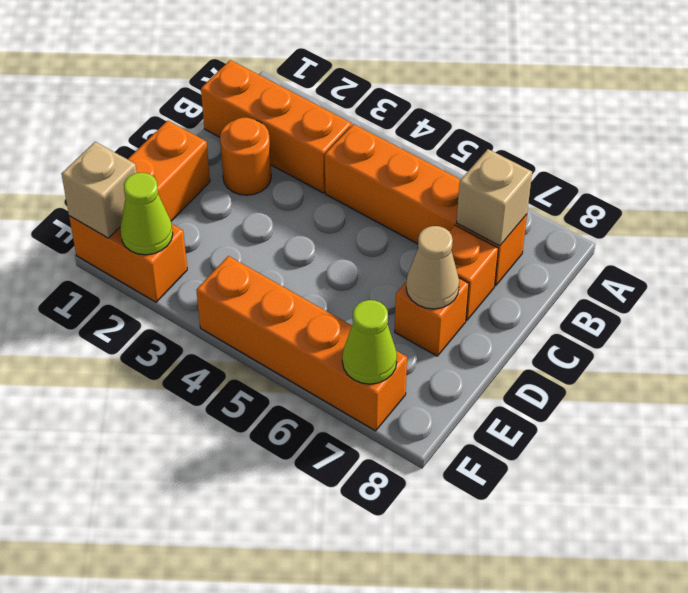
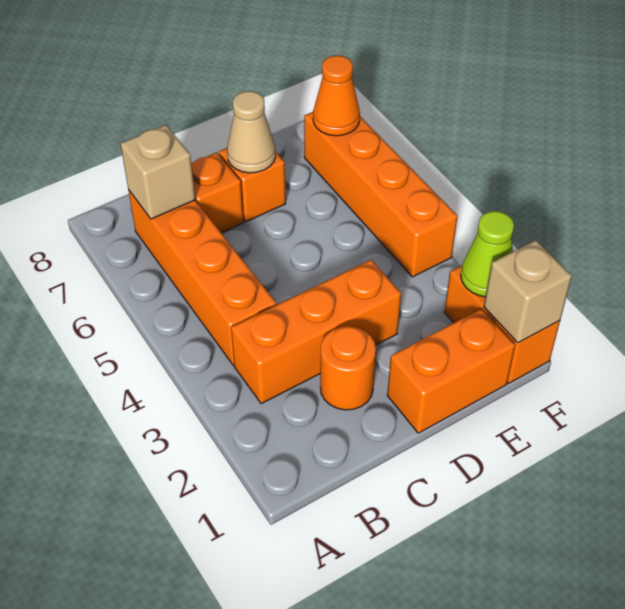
orange brick B1:B3 level 1 -> orange brick B3:D3 level 1
lime cone F7 level 2 -> orange cone F7 level 2

